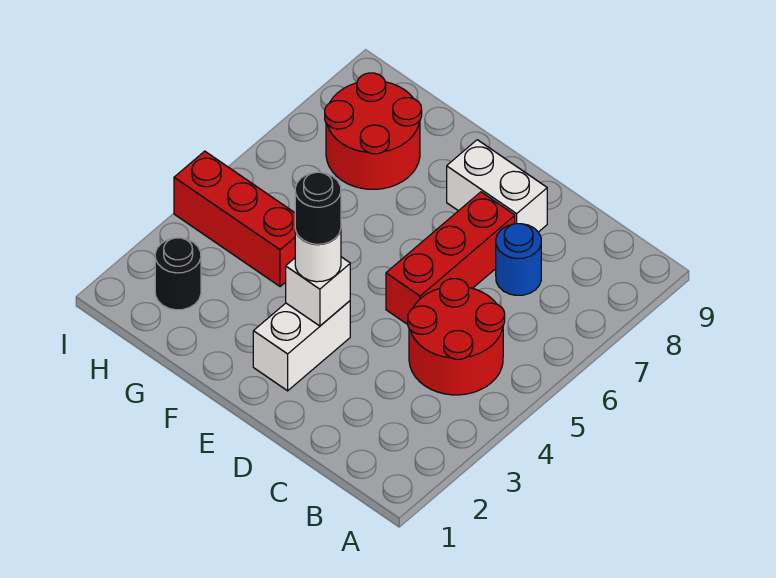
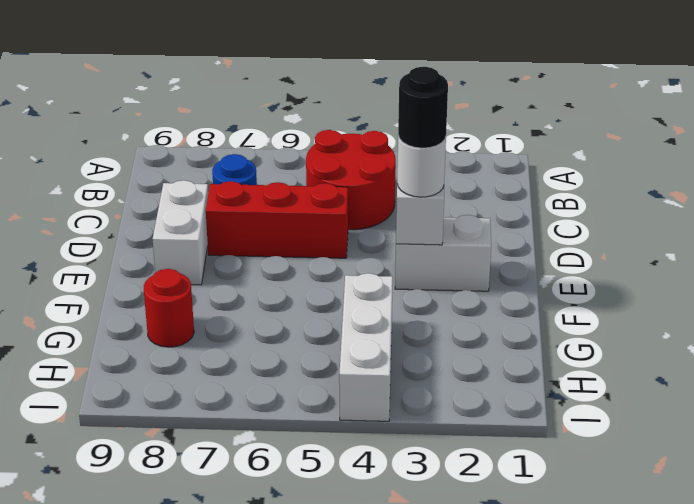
red brick G4:I4 level 1 -> white brick G4:I4 level 1
red round brick G7:H8 level 1 -> red round brick G8 level 1
black round brick H2 level 1 -> none

